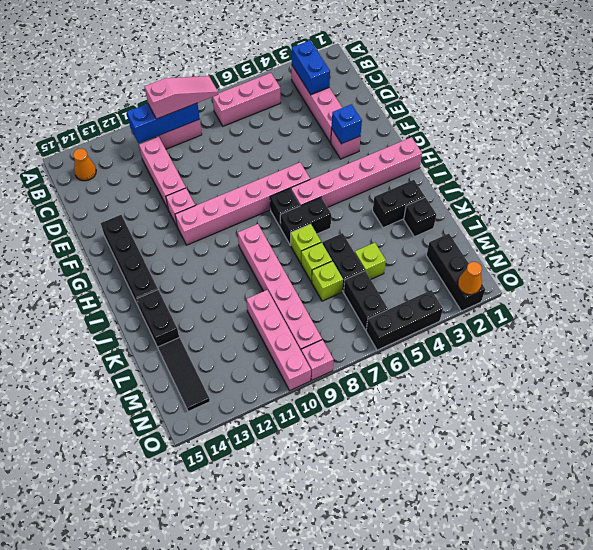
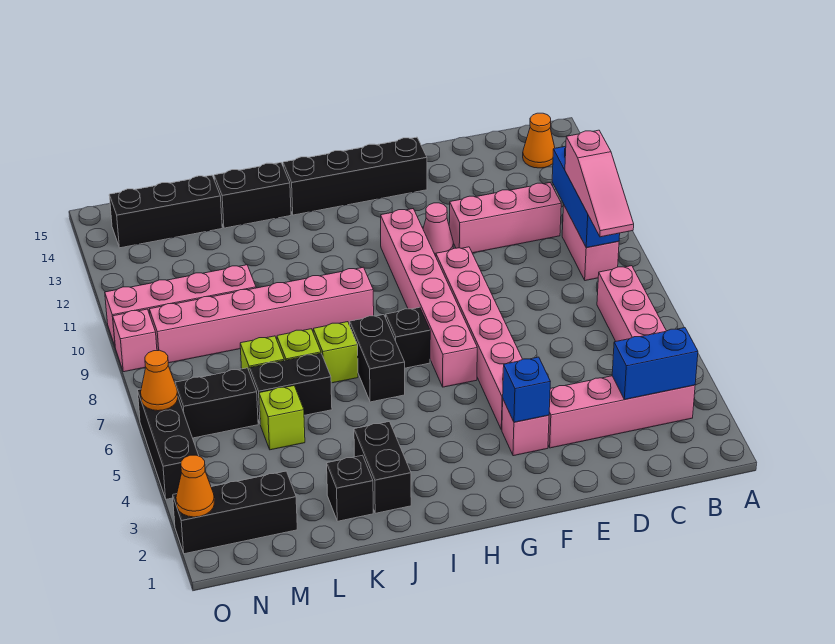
pink brick F11 level 1 -> pink cone F11 level 1
pink brick H1:H6 level 1 -> pink brick F4:F9 level 1
black tile L14:N14 level 1 -> black brick L14:N14 level 1
none -> orange cone O6 level 2

